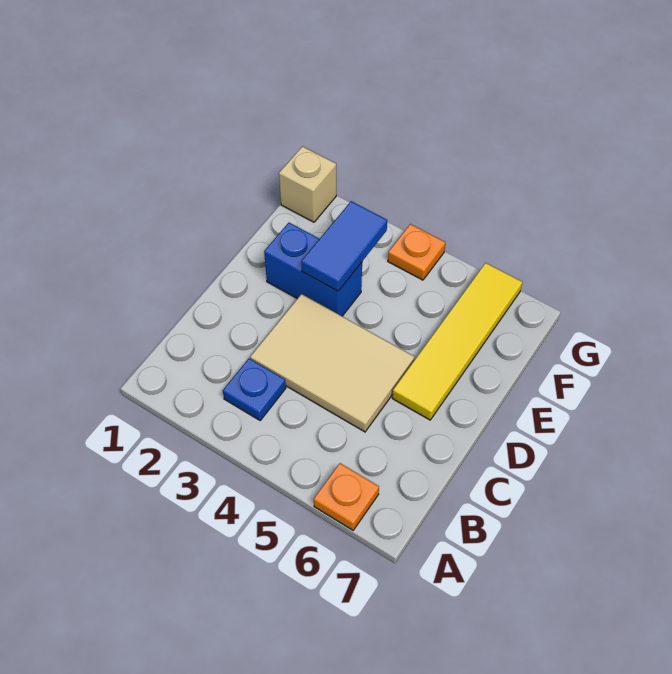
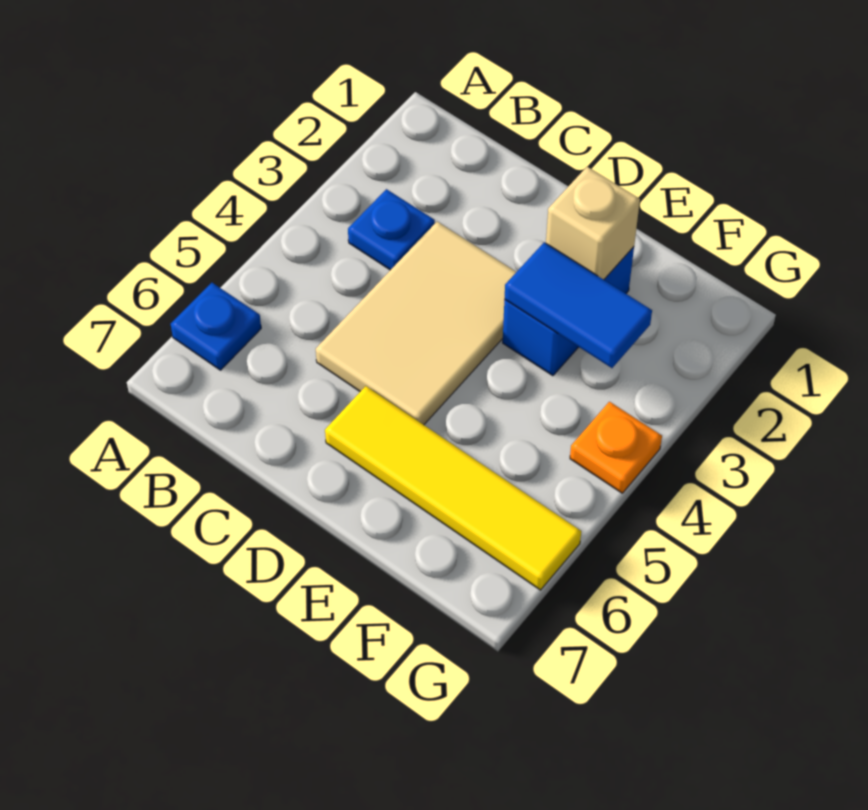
orange plate A6 level 1 -> blue plate A6 level 1
tan brick G1 level 1 -> tan brick E2 level 2

